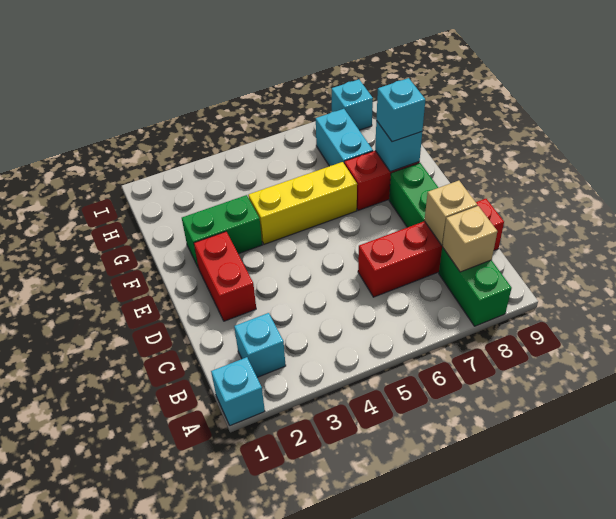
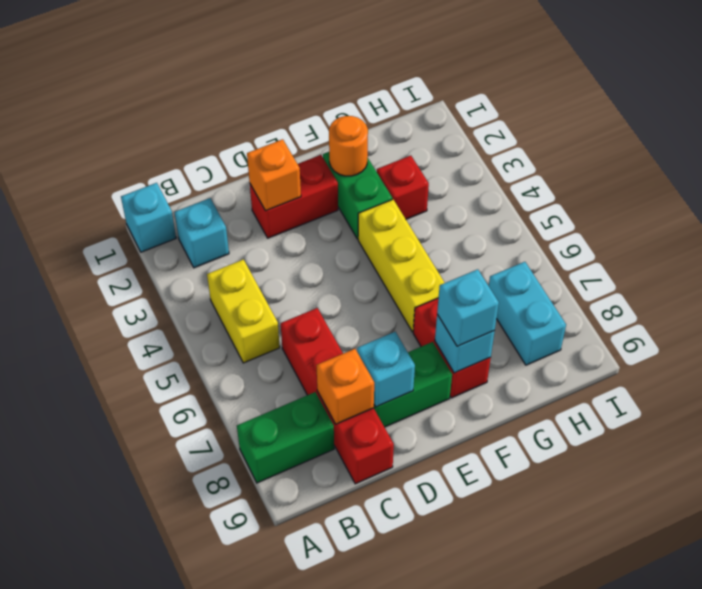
none -> yellow brick B4:B5 level 1
tan brick B8 level 2 -> none
tan brick C8 level 2 -> orange brick C8 level 2
none -> orange brick D2 level 2
none -> orange round brick F2 level 2
none -> red brick G3 level 1
cyan brick G7:H7 level 1 -> cyan brick H7:H8 level 1
cyan brick I8 level 1 -> cyan brick D8 level 2

